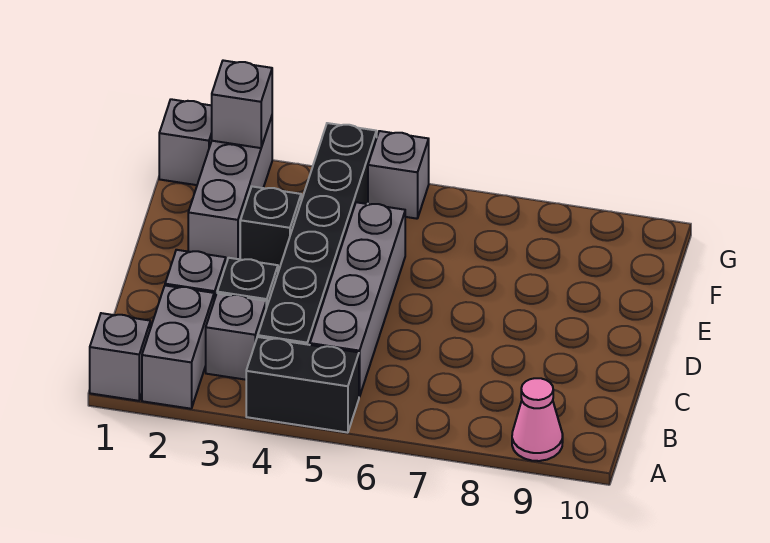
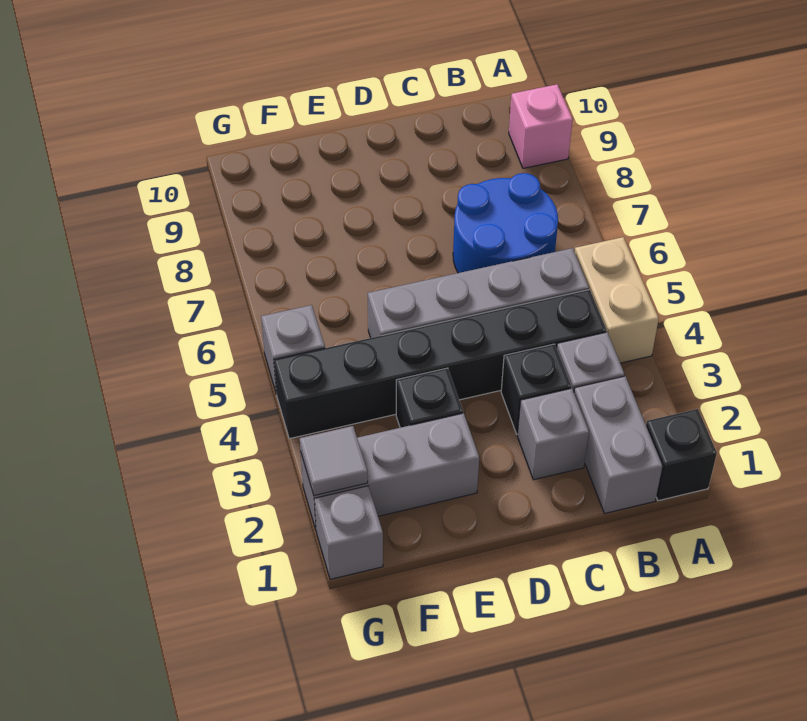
grey brick A1 level 1 -> black brick A1 level 1
grey brick A2:B2 level 1 -> grey brick B1:B2 level 1
black brick A4:A5 level 1 -> tan brick A4:A5 level 1
pink cone A9 level 1 -> pink brick A9 level 1
none -> blue round brick B6:C7 level 1
grey brick G2 level 2 -> grey tile G2 level 2

